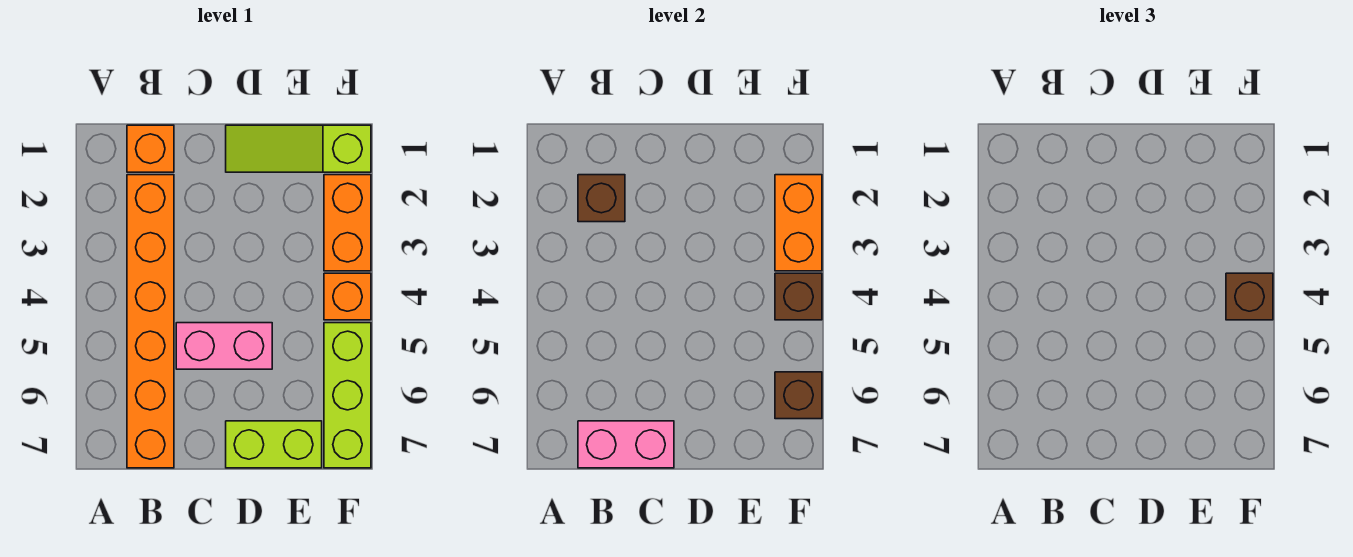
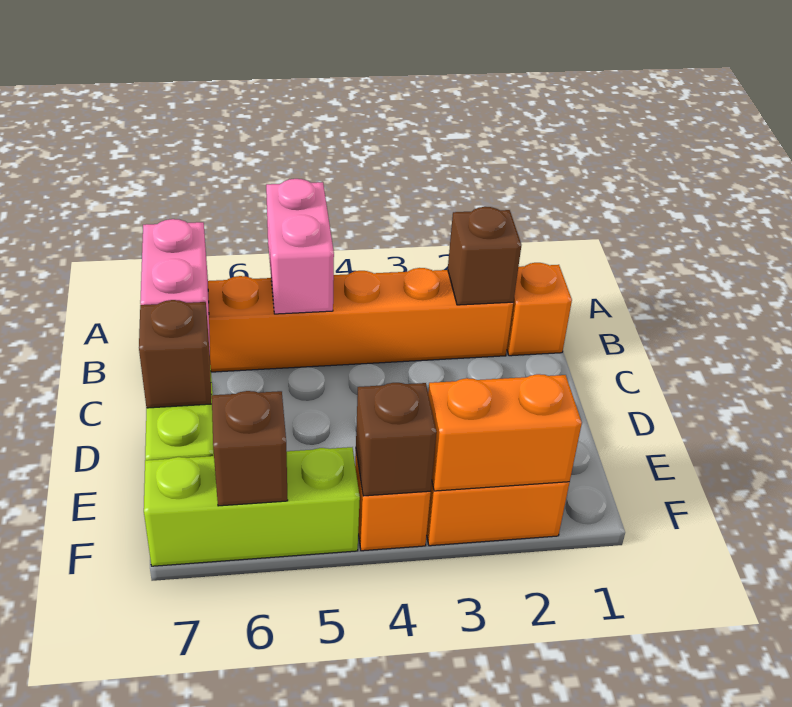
pink brick C5:D5 level 1 -> pink brick A5:B5 level 2
lime slope D1:F1 level 1 top F -> none
brown brick F4 level 3 -> brown brick D7 level 2

